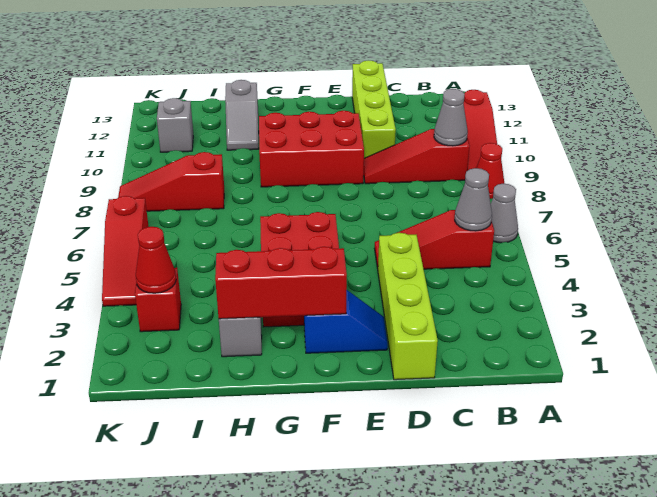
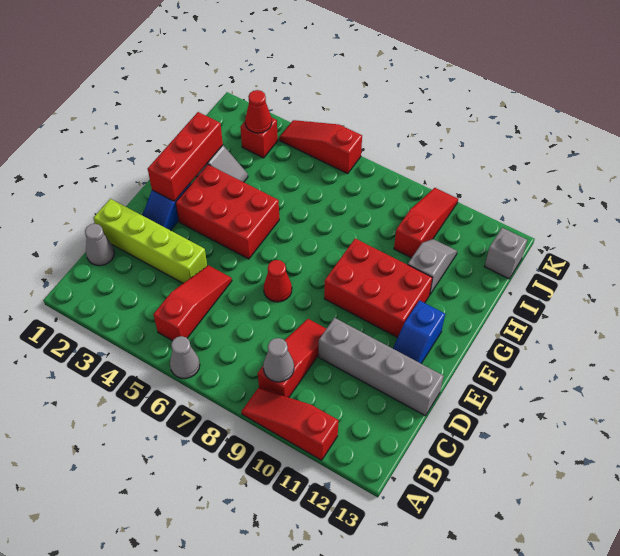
red cone A8 level 1 -> red cone E7 level 1
grey cone B5 level 2 -> grey cone C1 level 1
lime brick D10:D13 level 1 -> grey brick D10:D13 level 1
red brick E9:G10 level 1 -> red brick F9:G11 level 1
none -> blue slope E12:F12 level 1 top F
grey slope H11:H12 level 1 top 12 -> grey slope H11:I11 level 1 top H
red slope I8:K8 level 1 top I -> red slope I10:K10 level 1 top I
grey brick J11 level 1 -> grey brick J13 level 1

